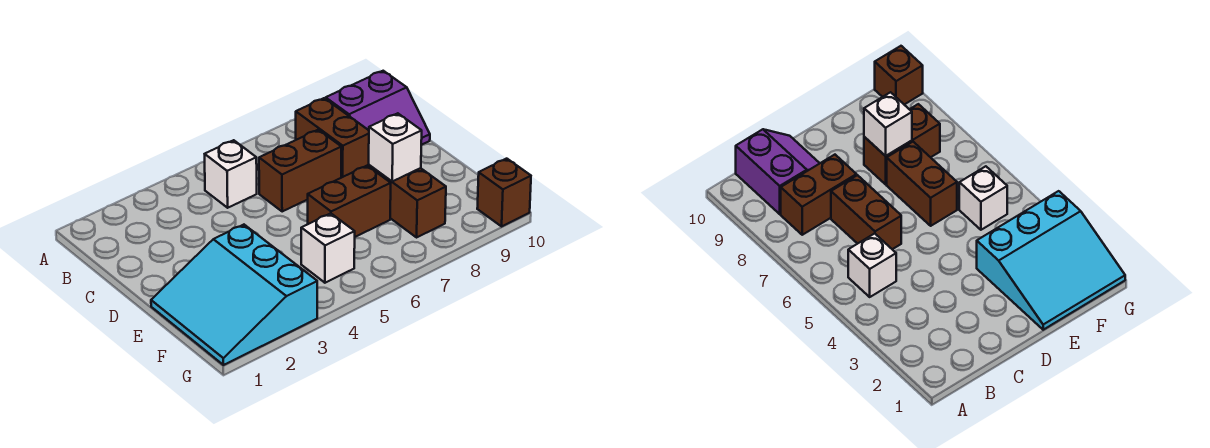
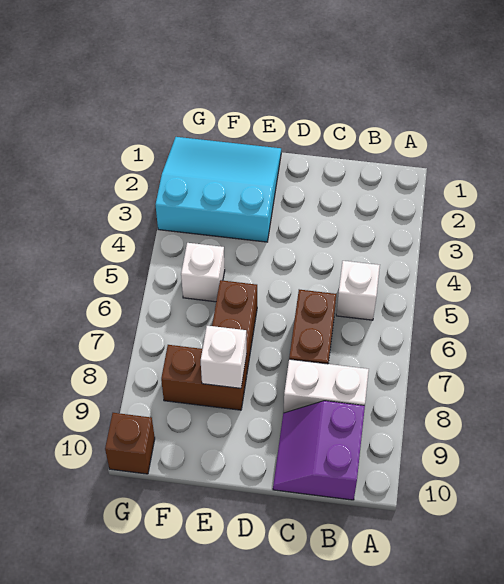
brown brick B8:C8 level 1 -> white brick B8:C8 level 1

